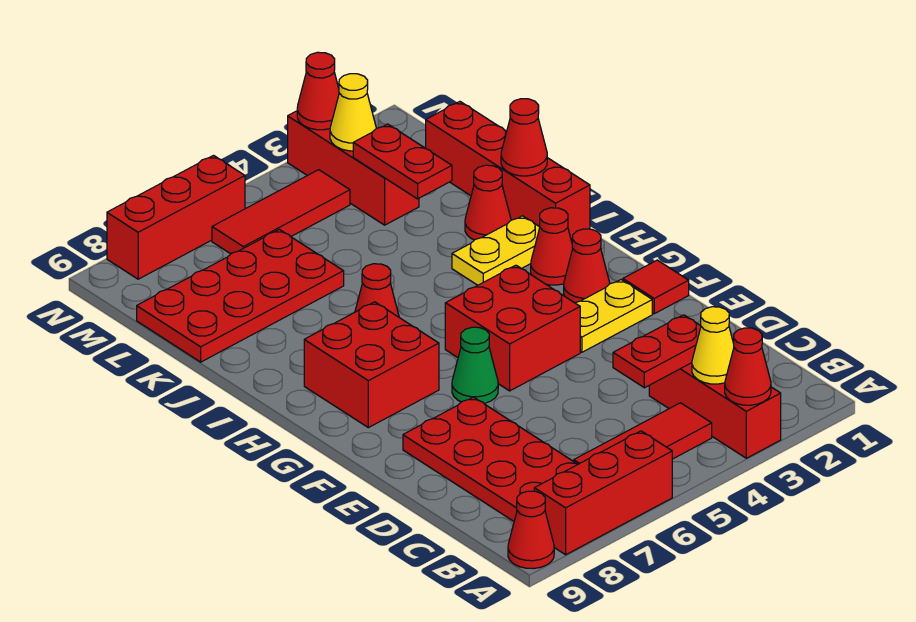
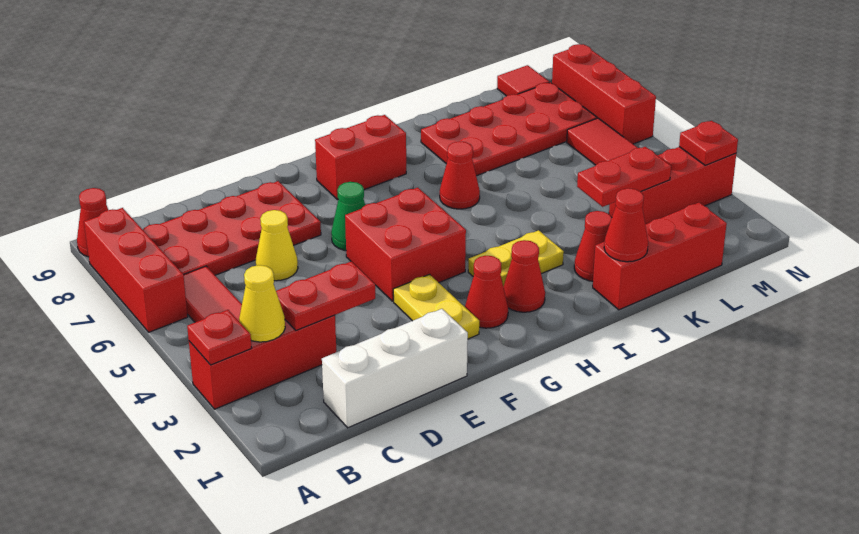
red cone A3 level 2 -> red plate A3 level 2
none -> white brick C1:E1 level 1
red plate C3:C4 level 2 -> red plate C3:D3 level 2
red tile F1 level 1 -> red tile M9 level 1
red brick G7:H8 level 1 -> red brick G8:H8 level 1
red brick I1:L1 level 1 -> red brick J1:L1 level 1
yellow plate I2:I3 level 1 -> yellow plate H3:I3 level 1
red plate K6:L9 level 1 -> red plate J7:M8 level 1
yellow cone M3 level 2 -> yellow cone D6 level 1
red cone N3 level 2 -> red plate N3 level 2

